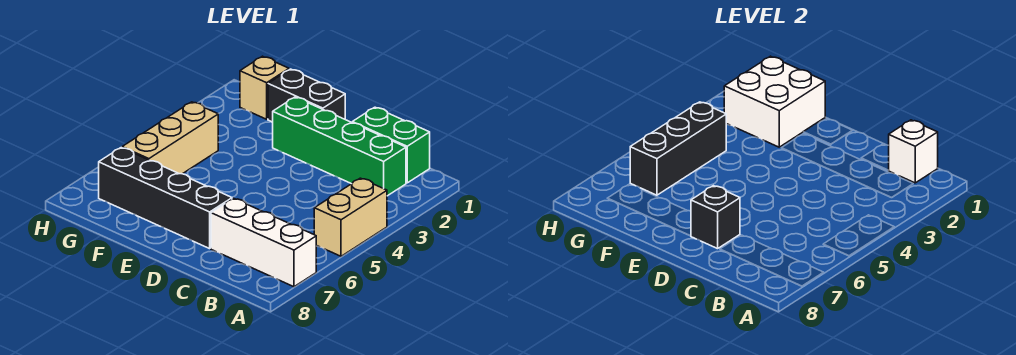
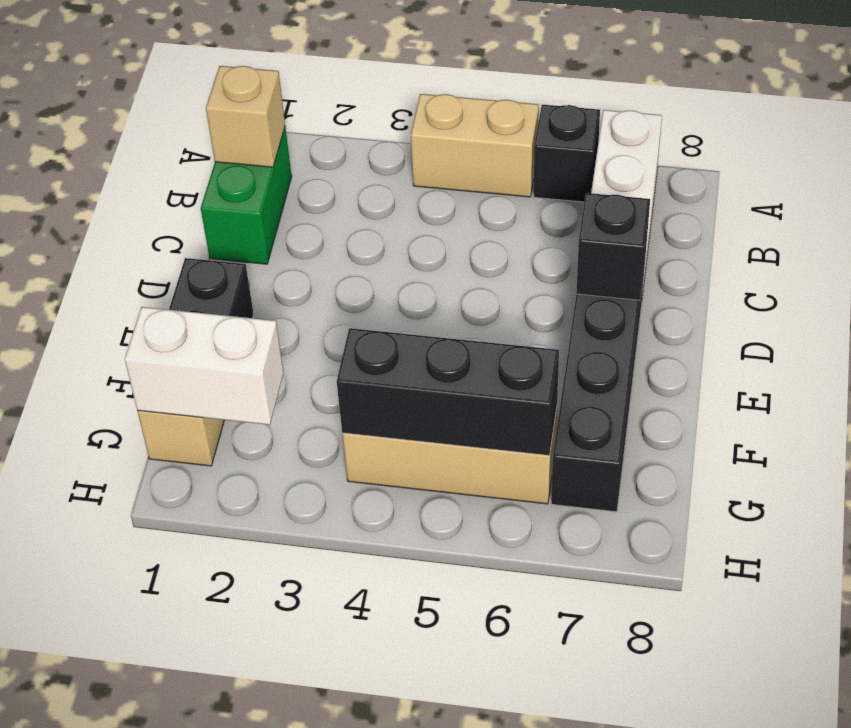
none -> black brick A6 level 1
white brick B1 level 2 -> tan brick B1 level 2
green brick B2:E2 level 1 -> none
white brick F1:G2 level 2 -> white brick G1:G2 level 2

